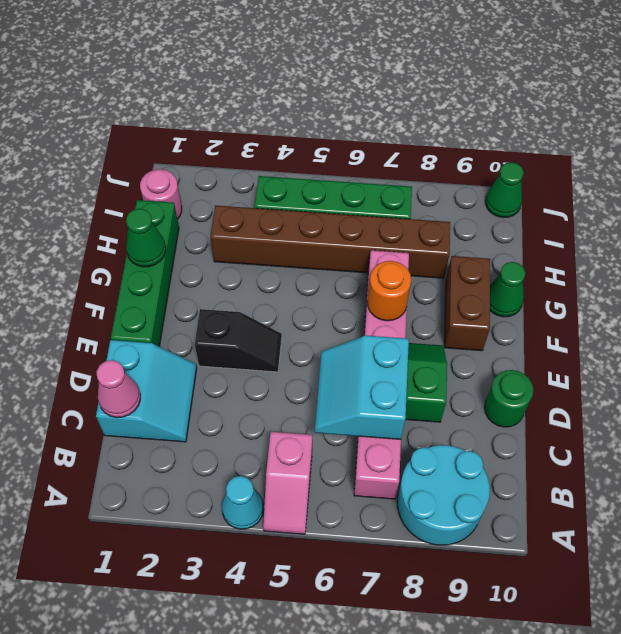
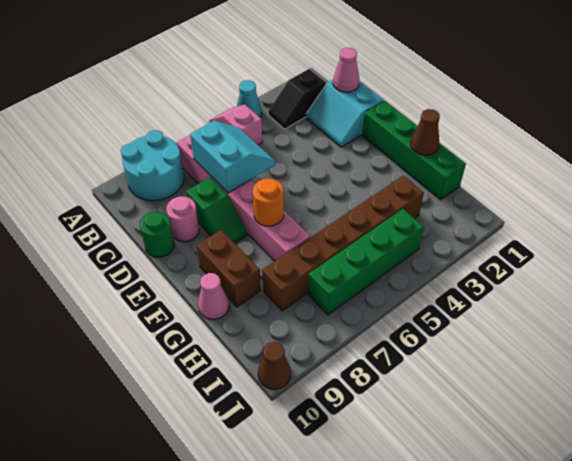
black slope E3:E4 level 1 top 3 -> black slope B2:B3 level 1 top 2
green cone G1 level 2 -> brown cone G1 level 2
green cone G10 level 1 -> pink cone G10 level 1
pink round brick I1 level 1 -> pink round brick D9 level 1
green cone J10 level 1 -> brown cone J10 level 1

